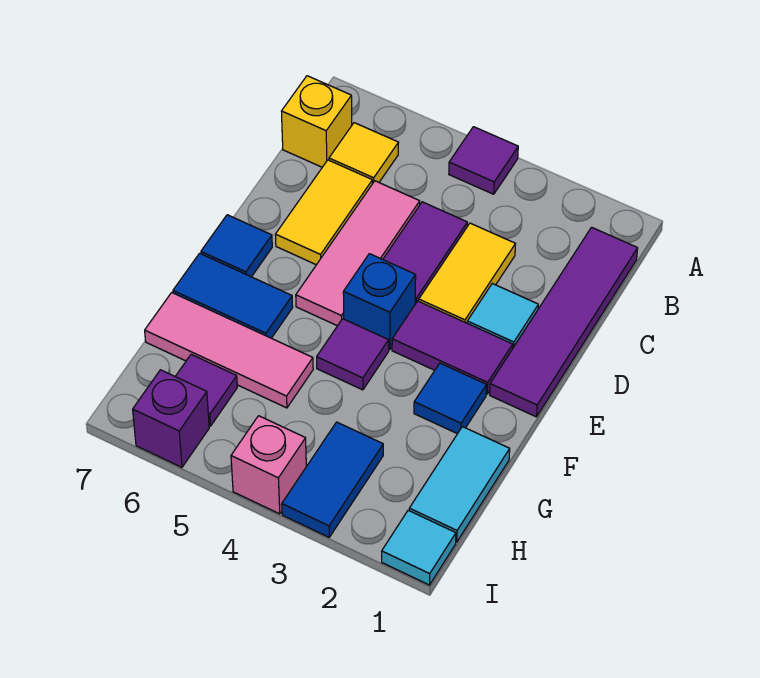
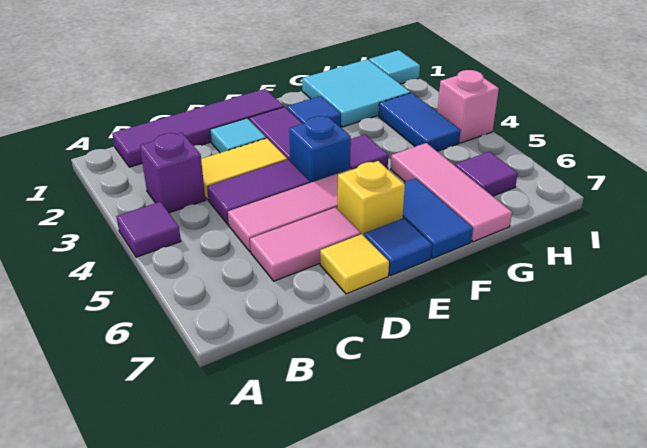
yellow tile B6 level 1 -> yellow tile D7 level 1
yellow brick B7 level 1 -> yellow brick E6 level 1
yellow tile C6:D6 level 1 -> pink tile C6:D6 level 1
cyan tile G1:H1 level 1 -> cyan tile G1:H2 level 1
blue tile H3:I3 level 1 -> blue tile H3:H4 level 1
purple brick I6 level 1 -> purple brick B3 level 1

